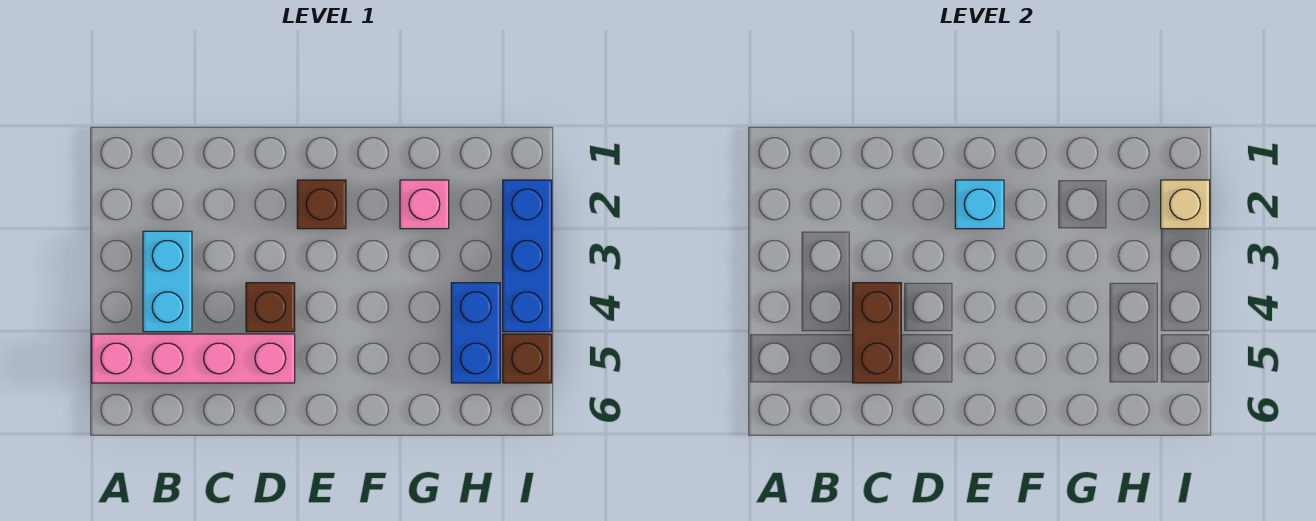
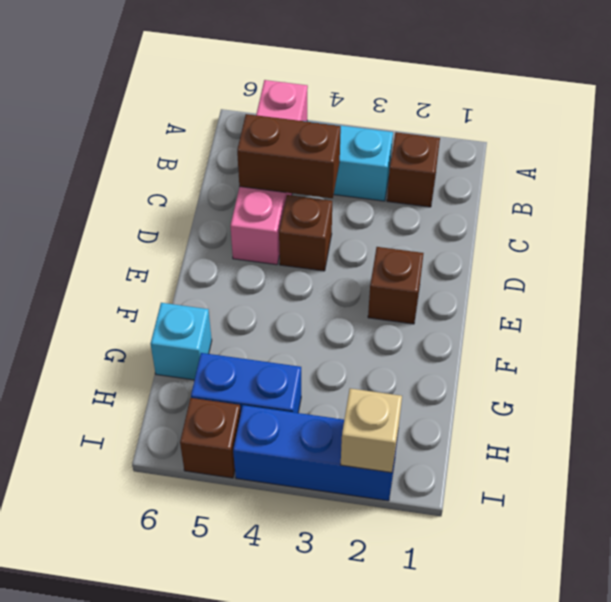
none -> brown brick B2 level 1
cyan brick E2 level 2 -> cyan brick G6 level 1
pink brick G2 level 1 -> none

